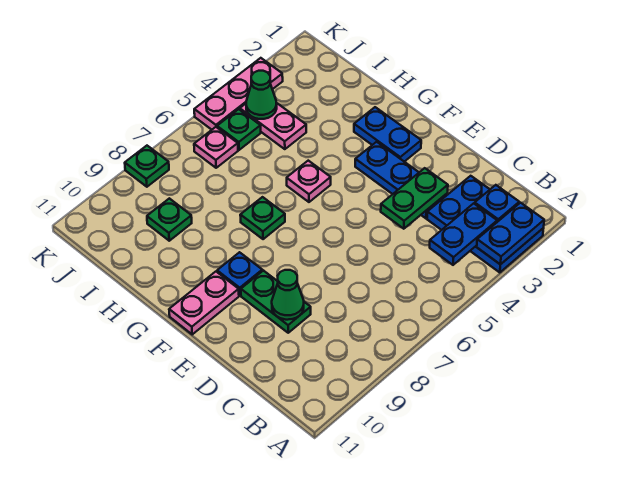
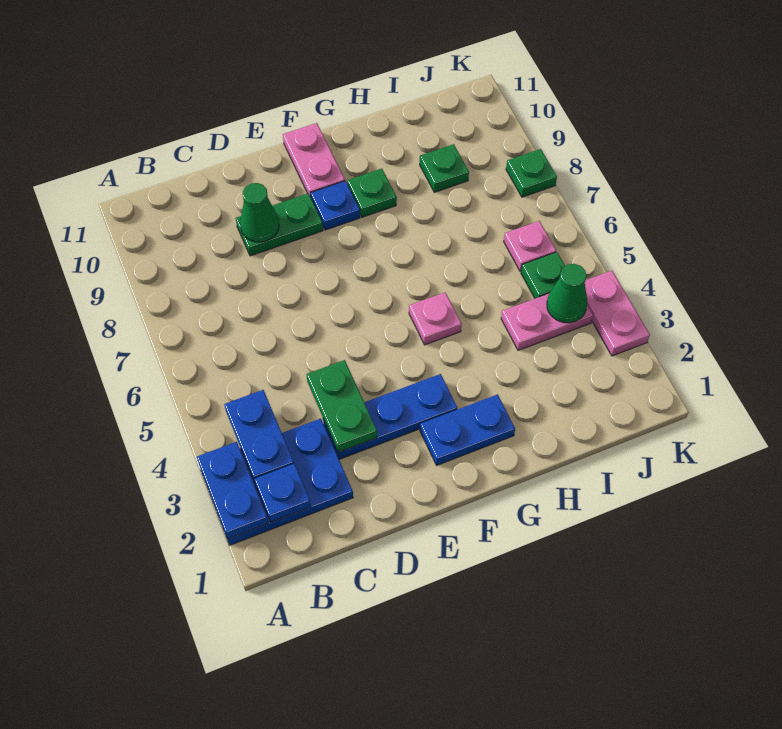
green plate G7 level 1 -> green plate G9 level 1
pink plate K3:K5 level 1 -> pink plate K3:K4 level 1

